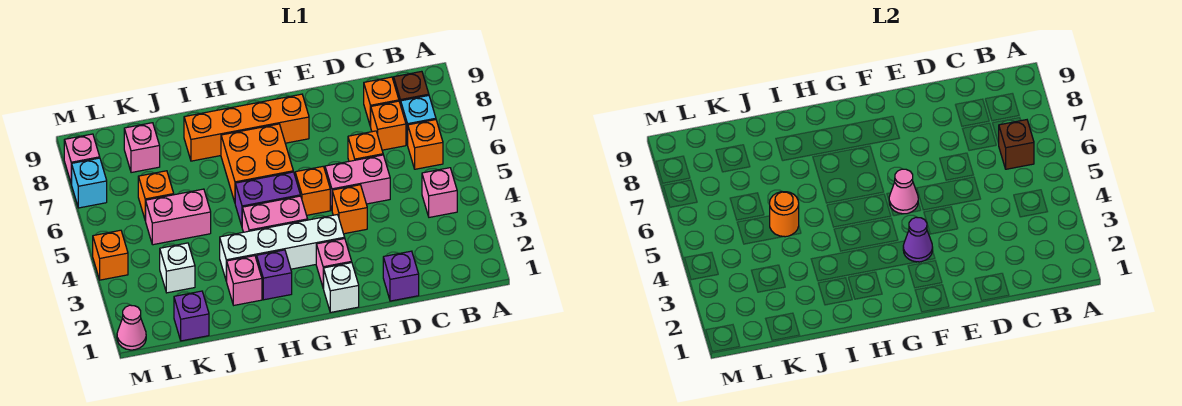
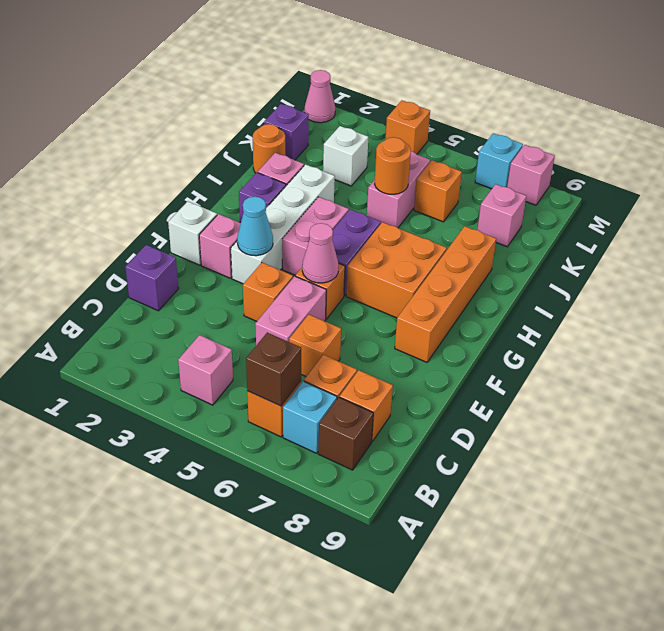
purple cone F3 level 2 -> cyan cone F3 level 2
none -> orange round brick J1 level 1

